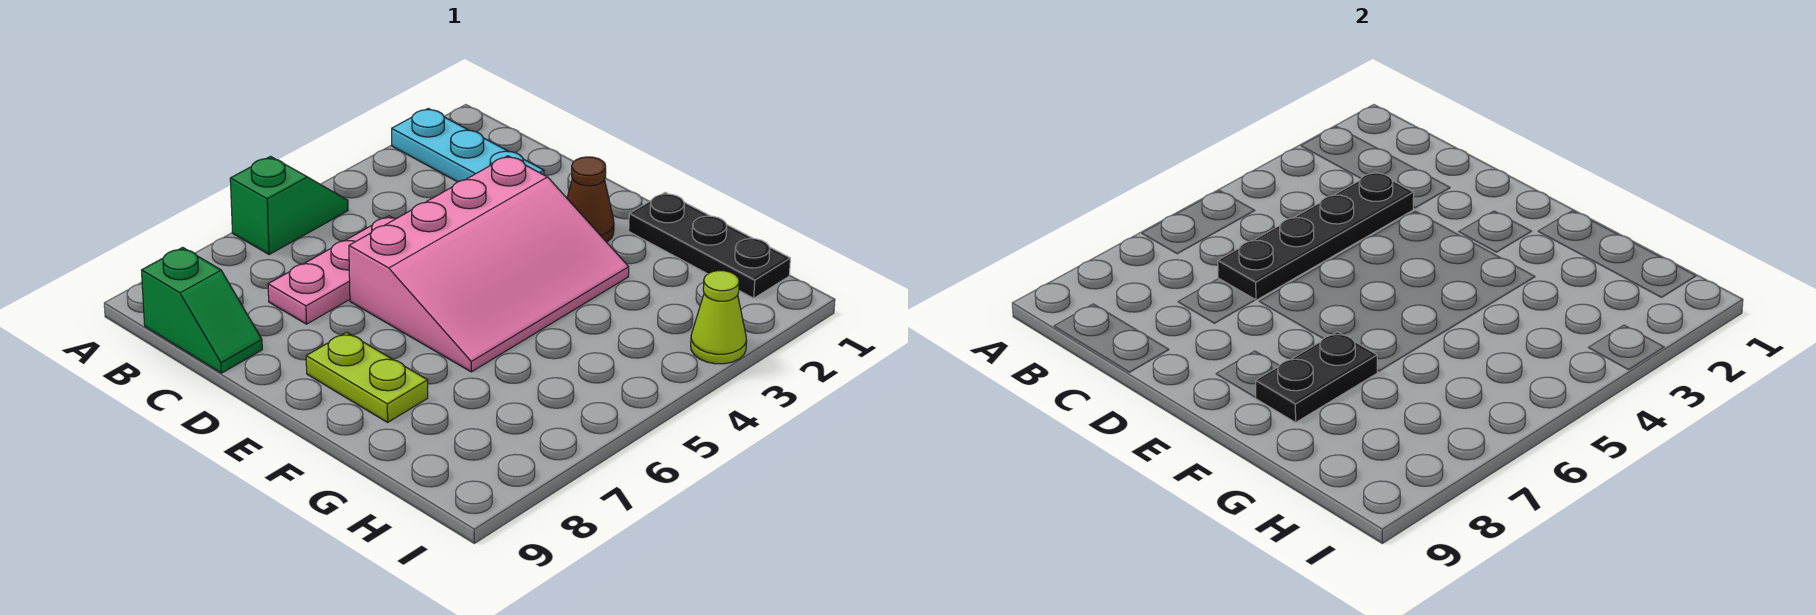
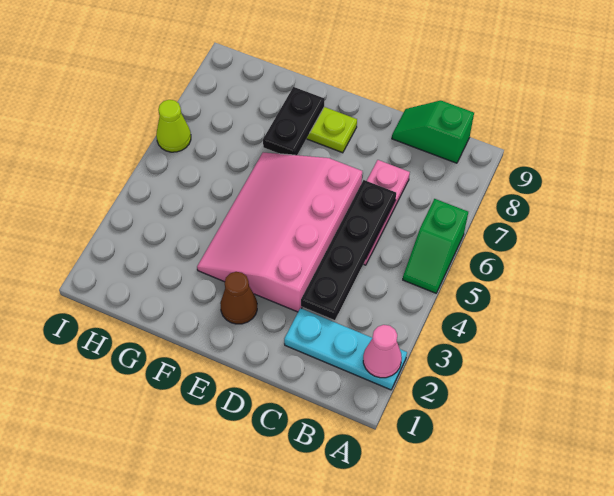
none -> pink cone A2 level 2
black plate F1:H1 level 1 -> none
lime cone I3 level 1 -> lime cone I6 level 1

